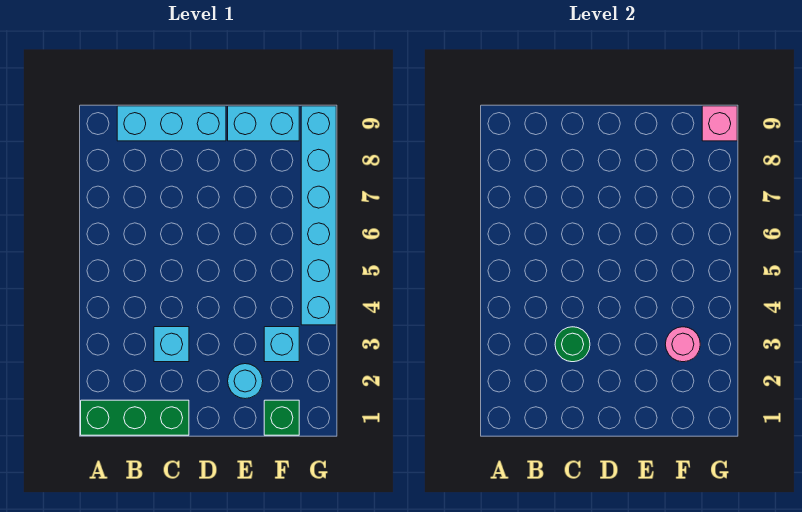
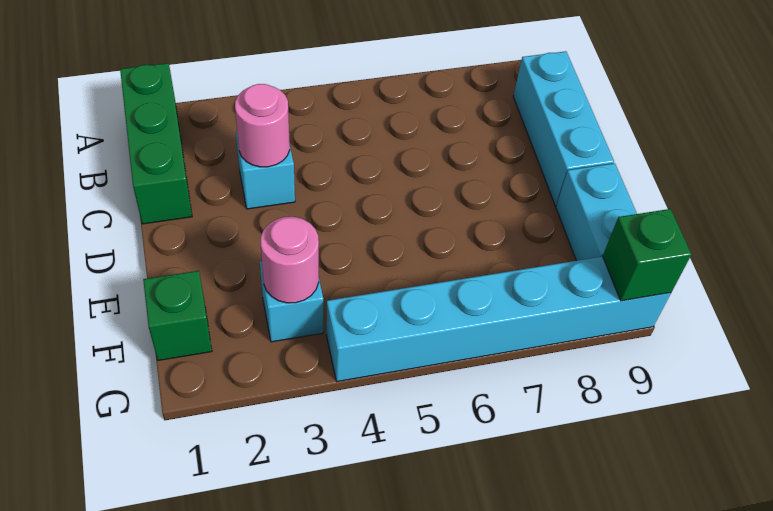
green round brick C3 level 2 -> pink round brick C3 level 2
cyan round brick E2 level 1 -> none
pink brick G9 level 2 -> green brick G9 level 2

